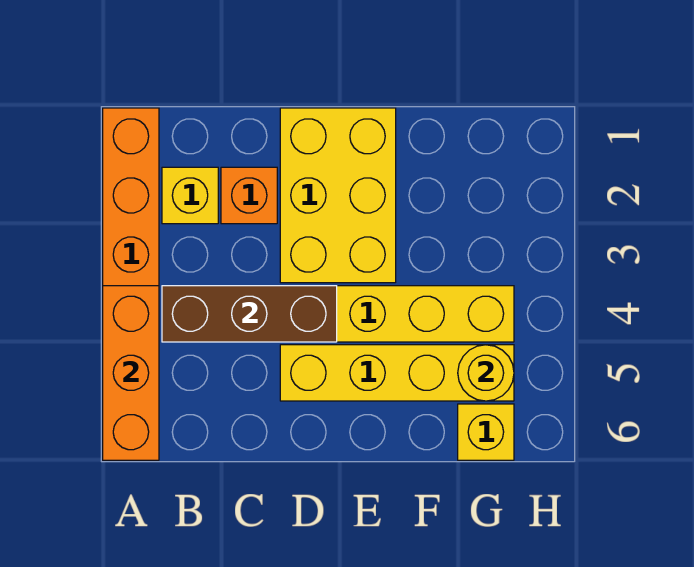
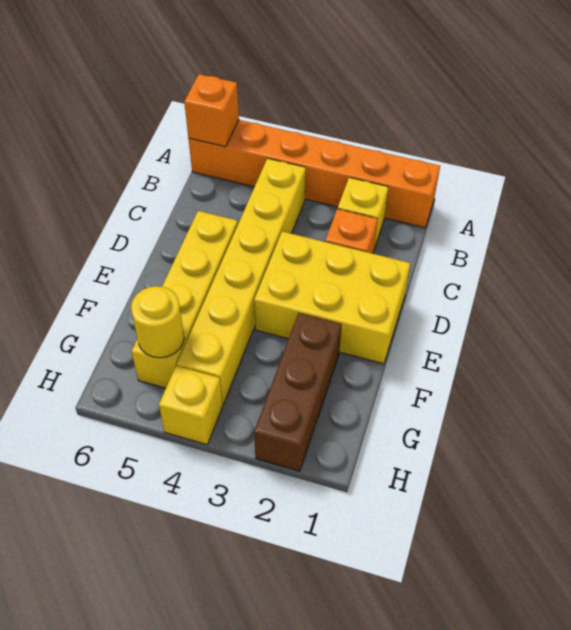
orange brick A4:A6 level 2 -> orange brick A6 level 2
brown brick B4:D4 level 2 -> brown brick F2:H2 level 1
yellow brick G6 level 1 -> yellow brick H4 level 1

